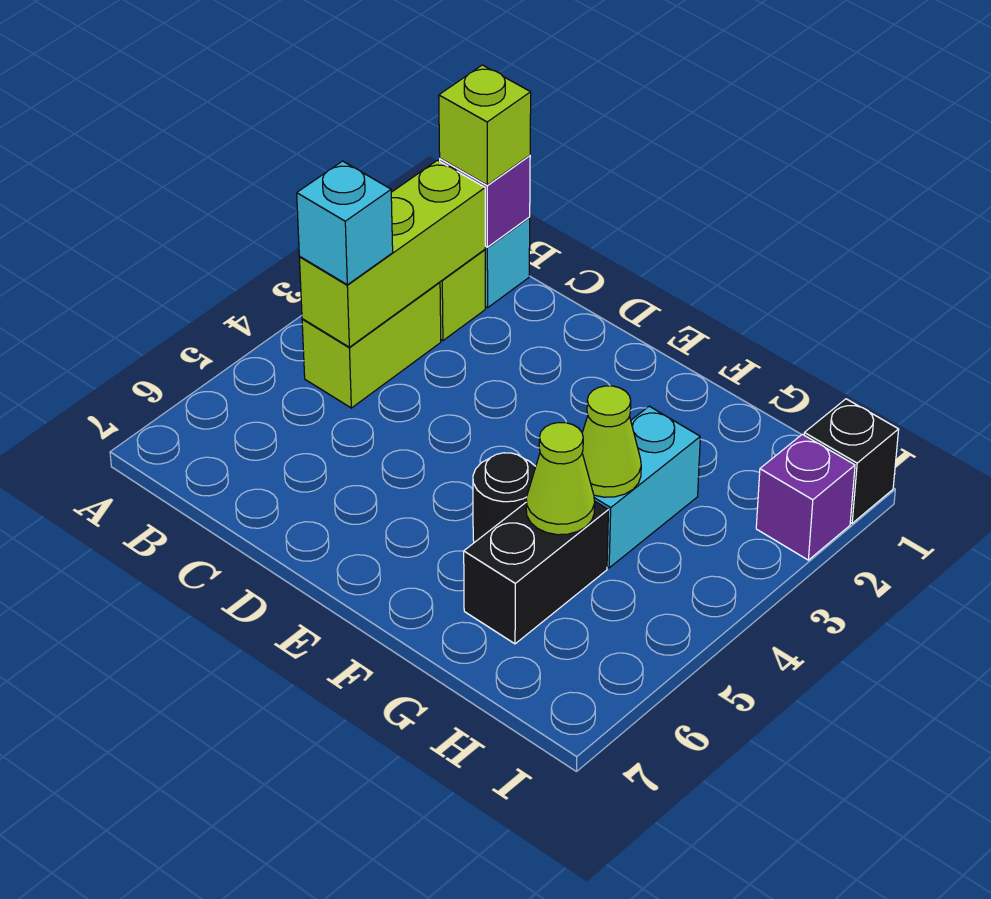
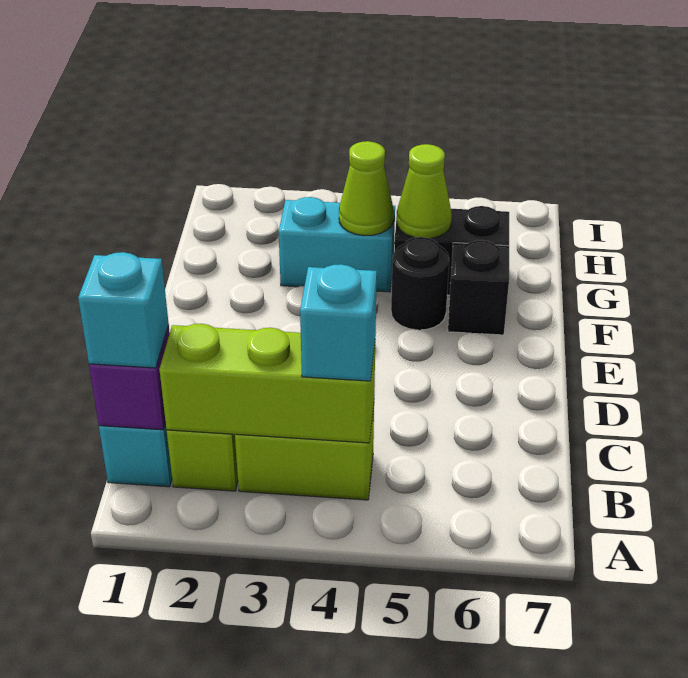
lime brick B1 level 3 -> cyan brick B1 level 3
black brick I1 level 1 -> black brick F6 level 1
purple brick I2 level 1 -> none

